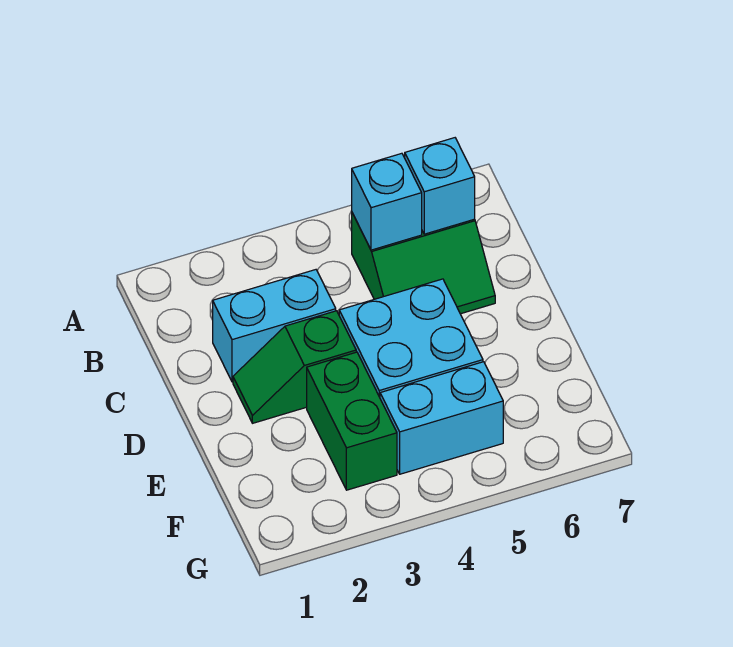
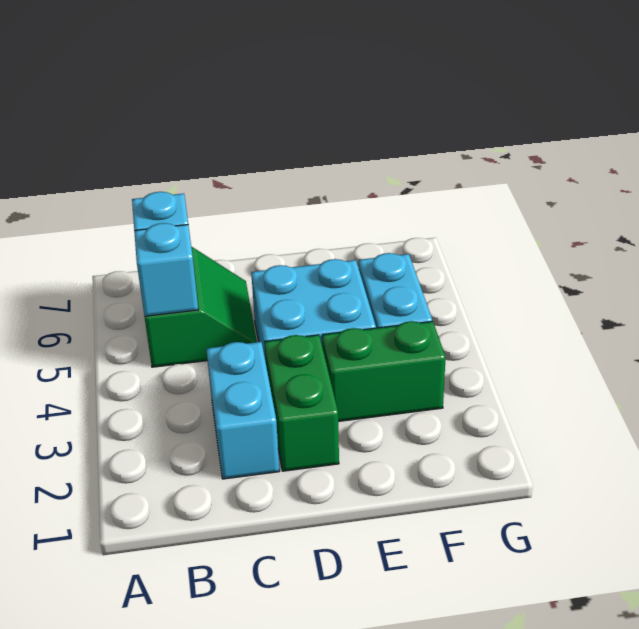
green slope D2:D3 level 1 top 3 -> green brick D2:D3 level 1

